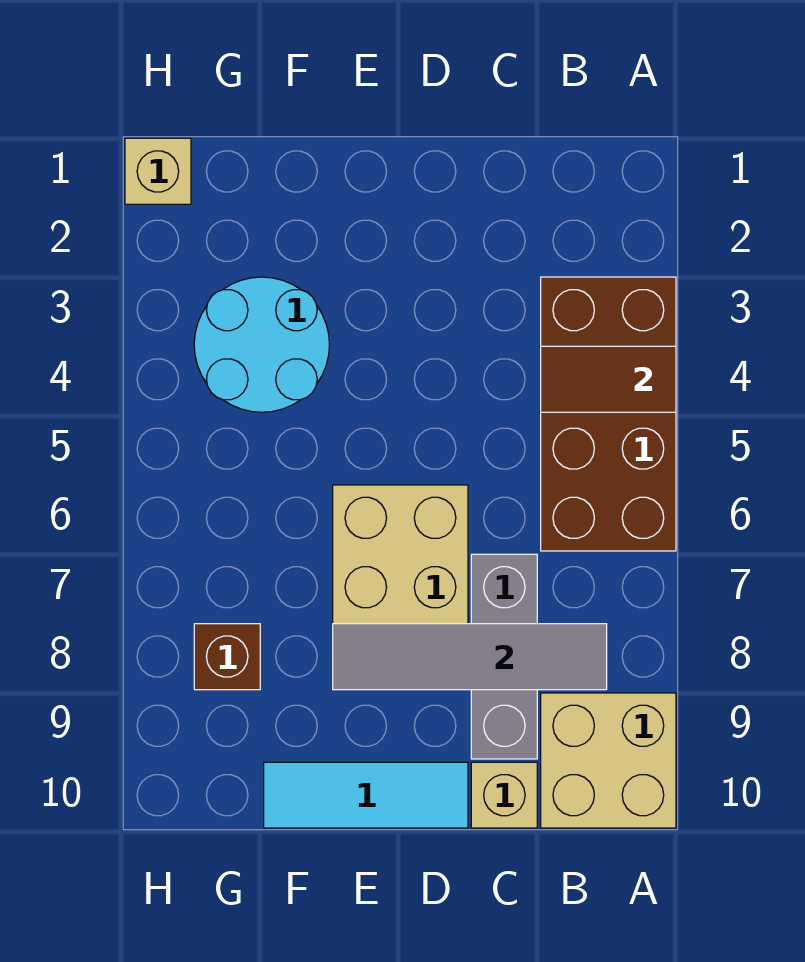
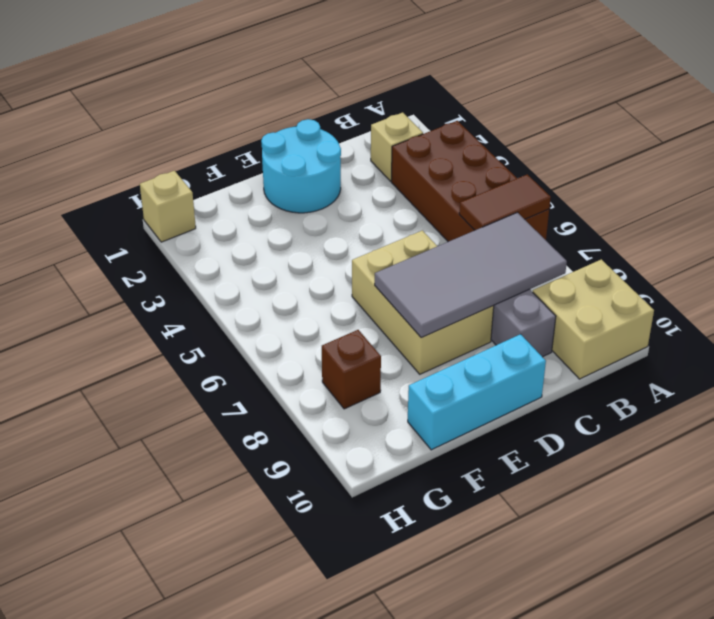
brown tile A4:B4 level 2 -> brown tile A6:B6 level 2
grey tile B8:E8 level 2 -> grey tile B7:E8 level 2
tan brick C10 level 1 -> tan brick B2 level 1
cyan tile D10:F10 level 1 -> cyan brick D10:F10 level 1
cyan round brick F3:G4 level 1 -> cyan round brick D1:E2 level 1

